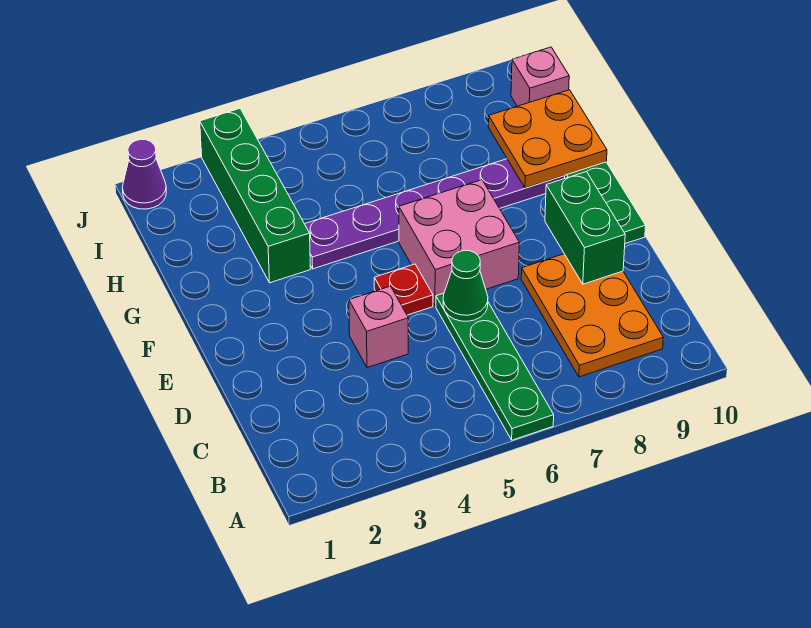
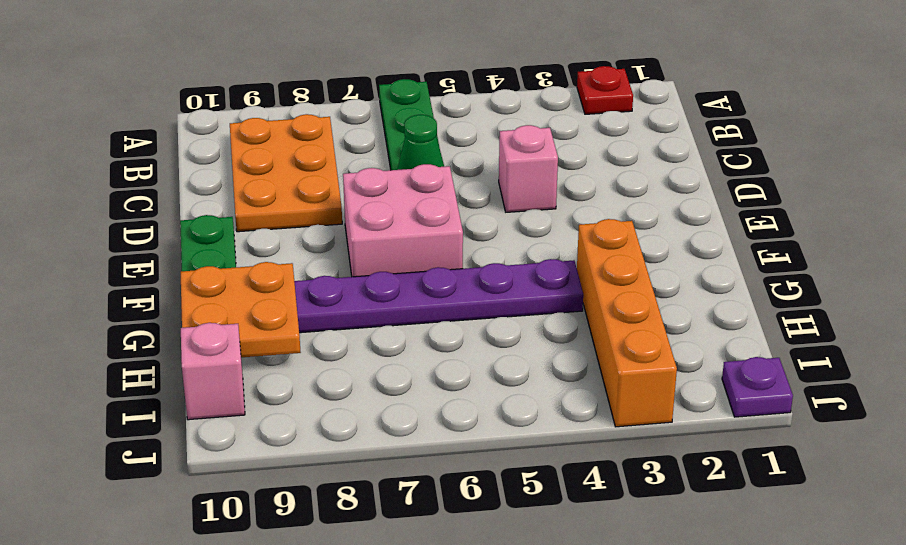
green brick D9:E9 level 2 -> none
red plate E5 level 1 -> red plate A2 level 1
green brick G3:J3 level 1 -> orange brick G3:J3 level 1
purple cone J1 level 1 -> purple plate J1 level 1

